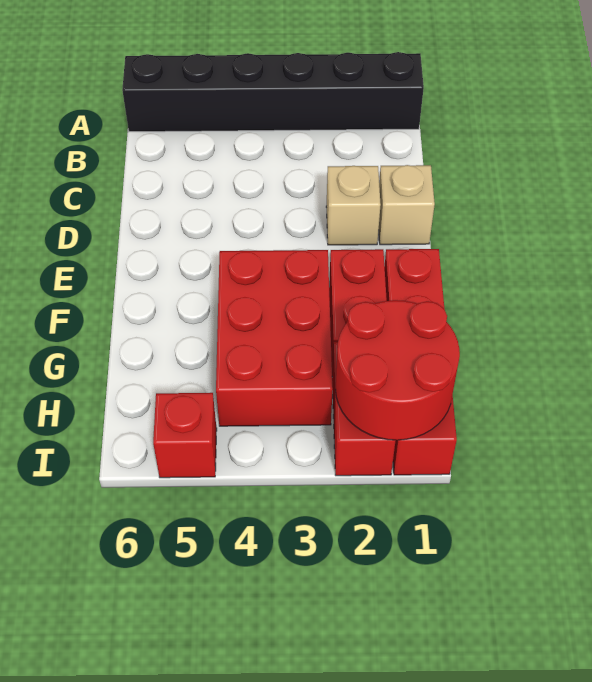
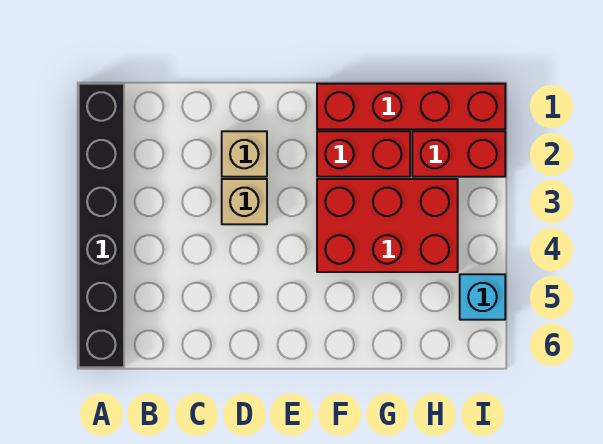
tan brick D1 level 1 -> tan brick D3 level 1
red round brick H1:I2 level 2 -> none
red brick I5 level 1 -> cyan brick I5 level 1

